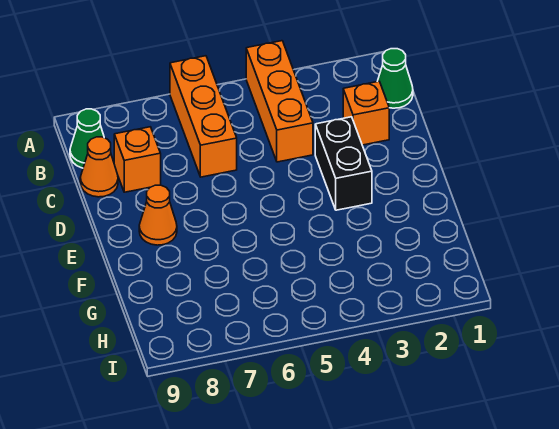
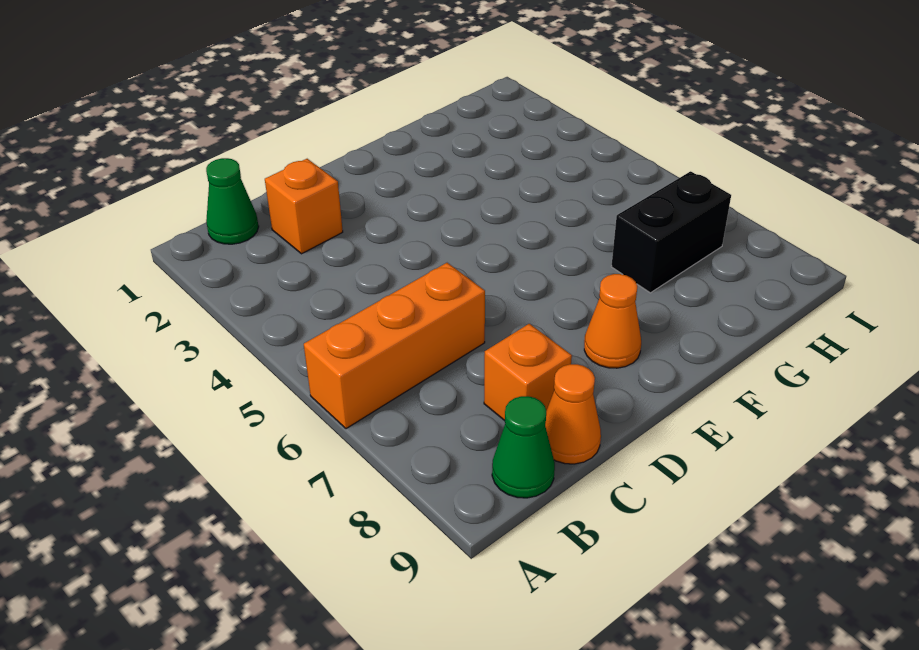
orange brick A4:C4 level 1 -> none
black brick D3:E3 level 1 -> black brick G7:H7 level 1

